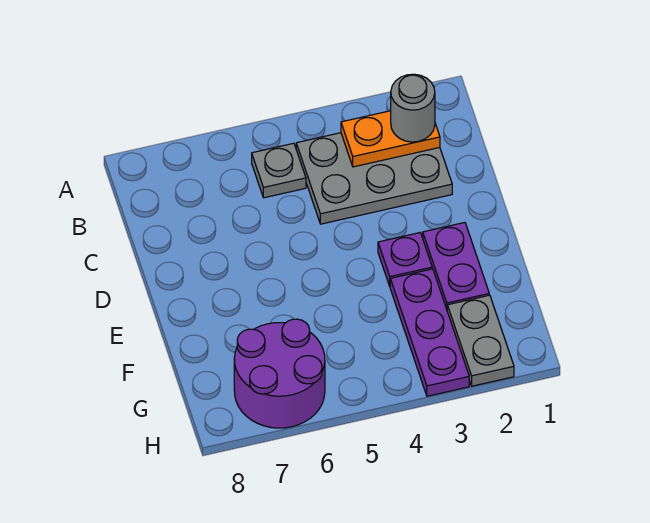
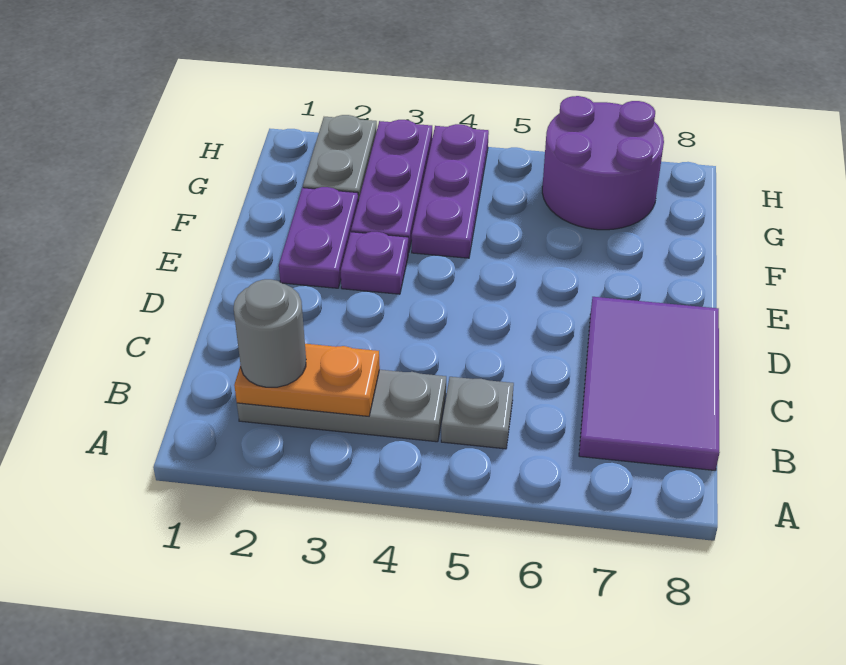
grey plate B2:C4 level 1 -> grey plate B2:B4 level 1
none -> purple tile B7:D8 level 1
none -> purple plate F4:H4 level 1

